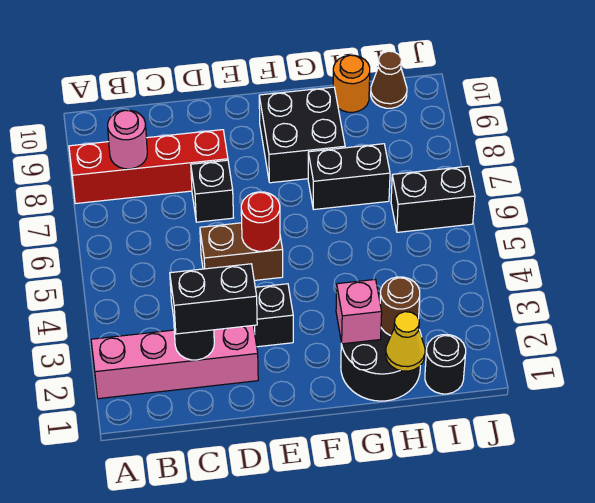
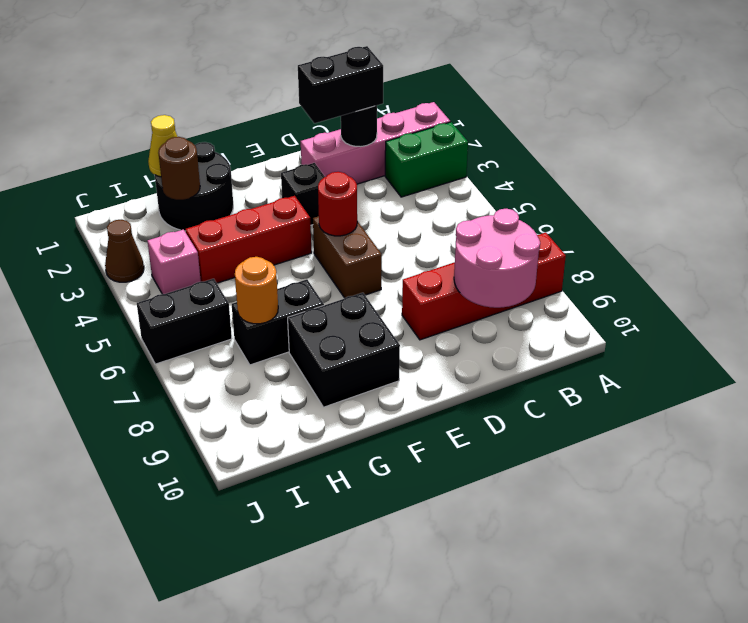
none -> green brick A3:B3 level 1
pink round brick B8 level 2 -> pink round brick B8:C9 level 2
brown brick D5:E5 level 1 -> brown brick E5:E6 level 1
black brick D7 level 1 -> none
none -> red brick F4:H4 level 1
pink brick G2 level 2 -> pink brick I4 level 1
orange round brick H10 level 1 -> orange round brick H7 level 2
black round brick I1 level 1 -> none
brown cone I10 level 1 -> brown cone J3 level 1

